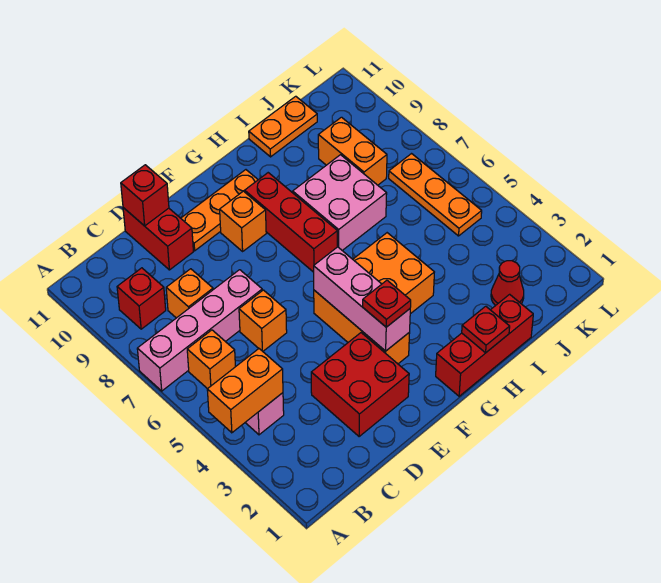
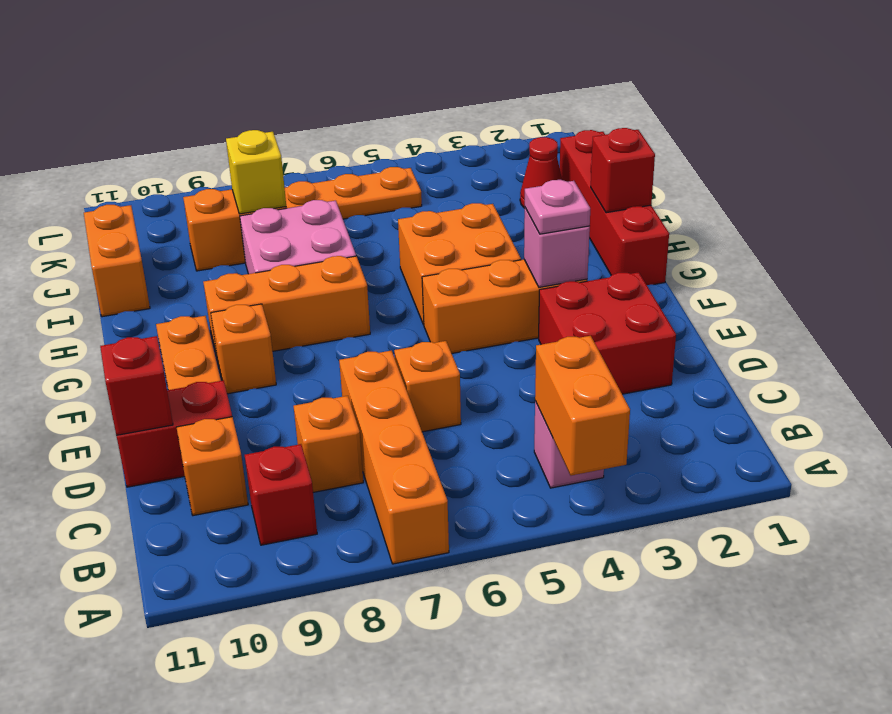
pink brick A7:D7 level 1 -> orange brick A7:D7 level 1
orange brick B6 level 1 -> orange brick C10 level 1
pink brick F3:F5 level 2 -> pink brick F3 level 2
red plate F3 level 3 -> pink plate F3 level 3
red brick G1:I1 level 1 -> red brick G1:J1 level 1
red brick G7:G9 level 1 -> orange brick G7:G9 level 1
red plate H1 level 2 -> red brick H1 level 2
orange plate I11:J11 level 1 -> orange brick I11:J11 level 1
none -> yellow brick J8 level 2

